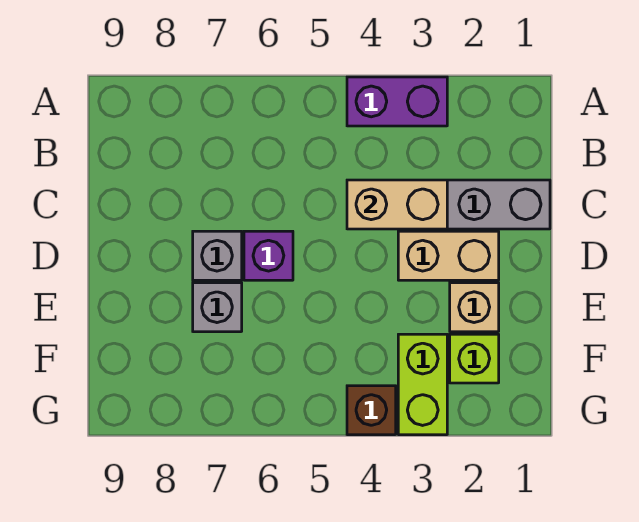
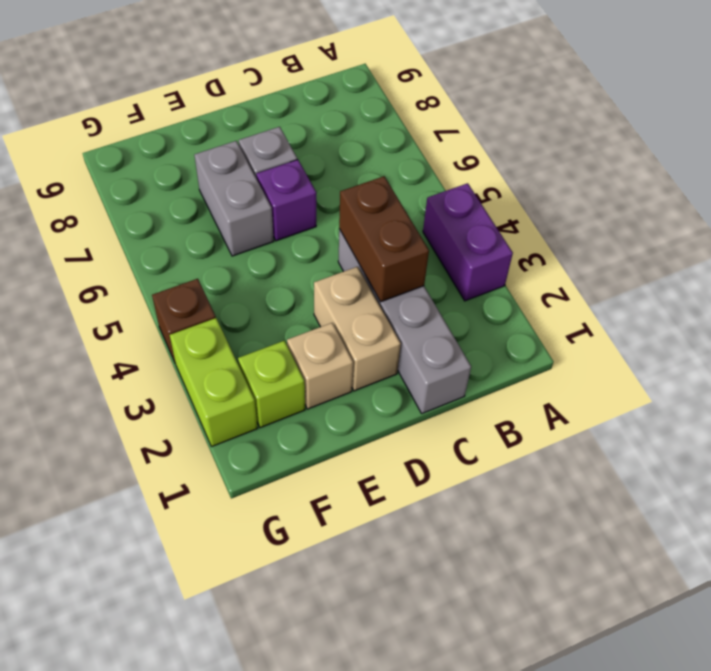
tan brick C3:C4 level 2 -> brown brick C3:C4 level 2
grey brick E7 level 1 -> grey brick E6:E7 level 1
lime brick F3:G3 level 1 -> lime brick G2:G3 level 1

